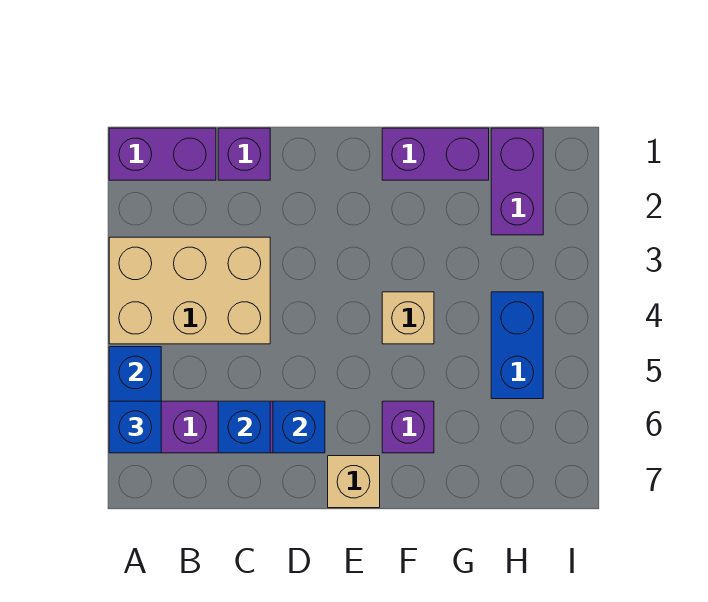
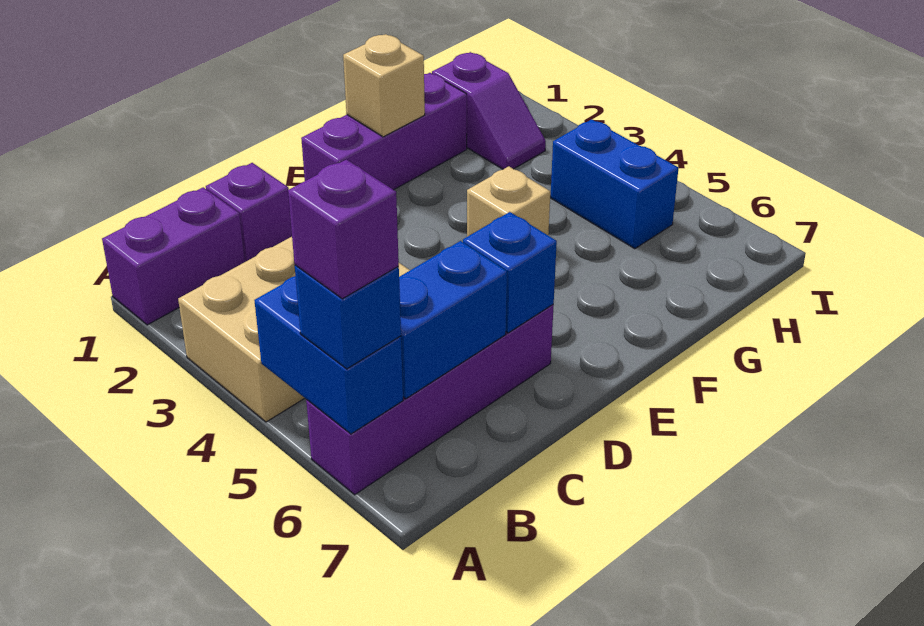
blue brick C6 level 2 -> blue brick B6:C6 level 2
tan brick E7 level 1 -> tan brick F1 level 2
purple brick F1:G1 level 1 -> purple brick E1:G1 level 1
purple brick F6 level 1 -> purple brick A6 level 4
purple brick H1:H2 level 1 -> purple slope H1:H2 level 1 top 1

